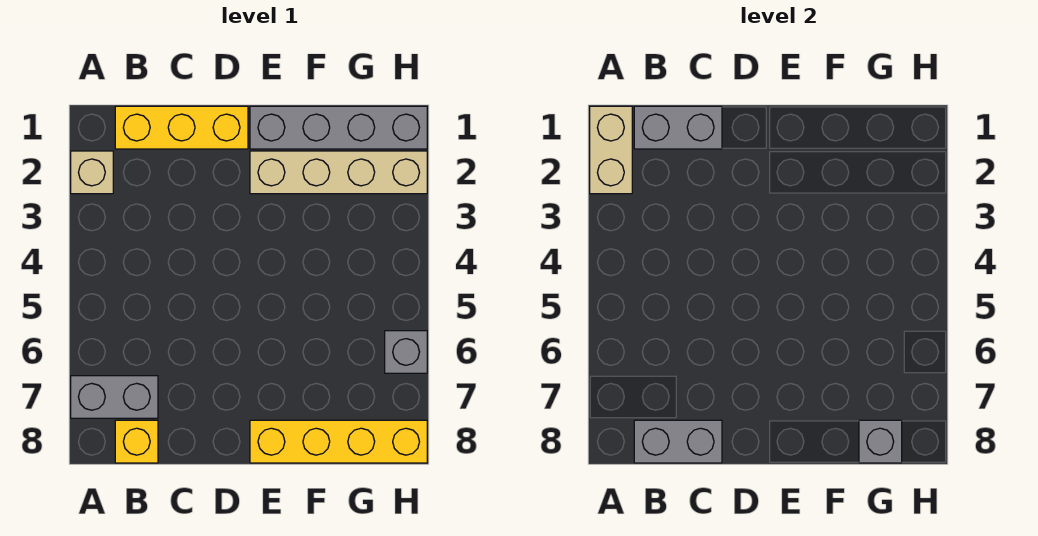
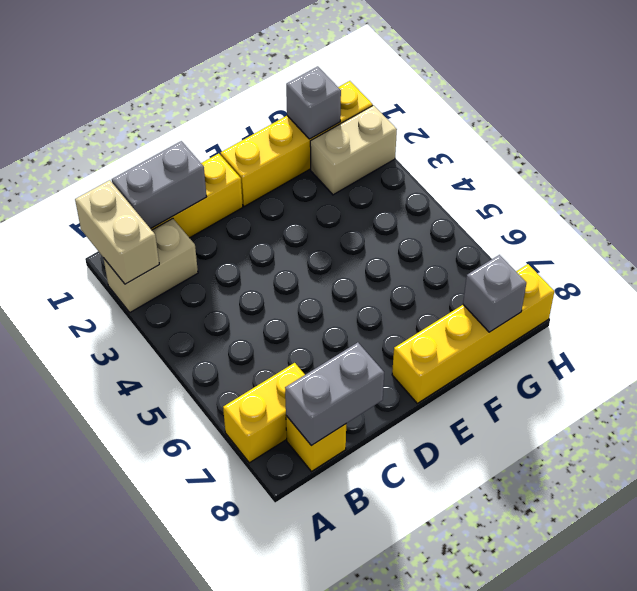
tan brick A2 level 1 -> tan brick A2:B2 level 1
grey brick A7:B7 level 1 -> yellow brick A7:B7 level 1
grey brick E1:H1 level 1 -> yellow brick E1:H1 level 1
tan brick E2:H2 level 1 -> tan brick G2:H2 level 1
grey brick H6 level 1 -> grey brick G1 level 2

